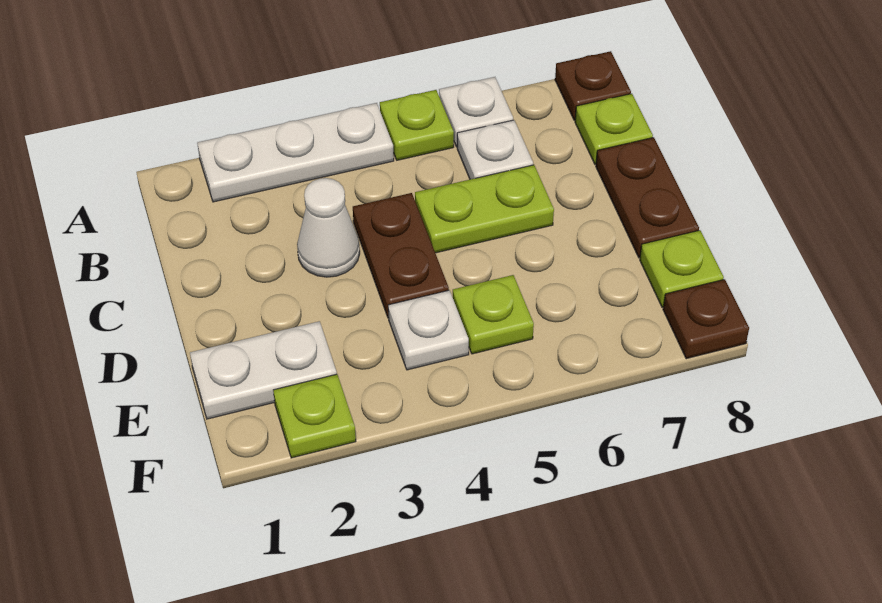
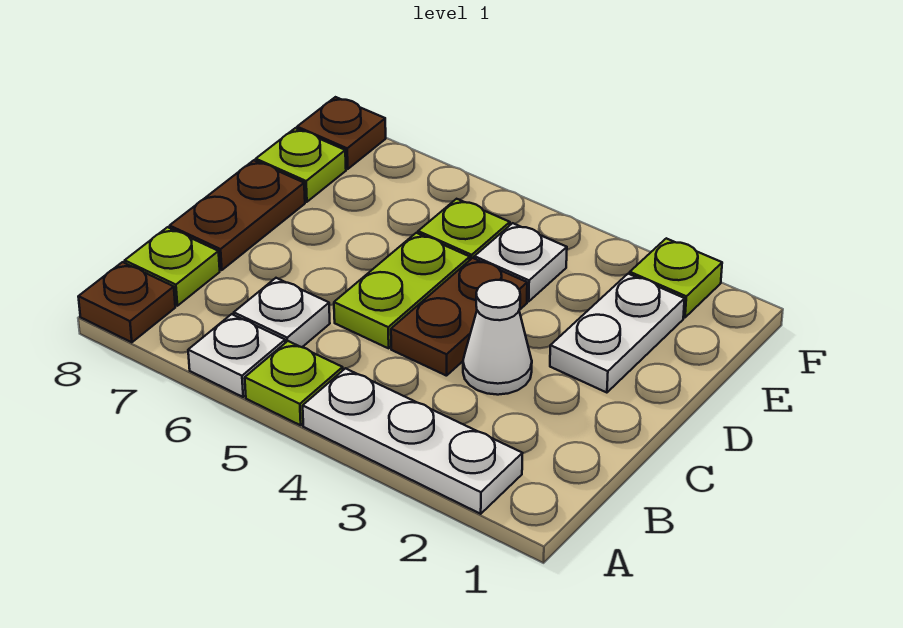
lime plate C5:C6 level 1 -> lime plate C5:D5 level 1
white plate E1:E2 level 1 -> white plate D2:E2 level 1

